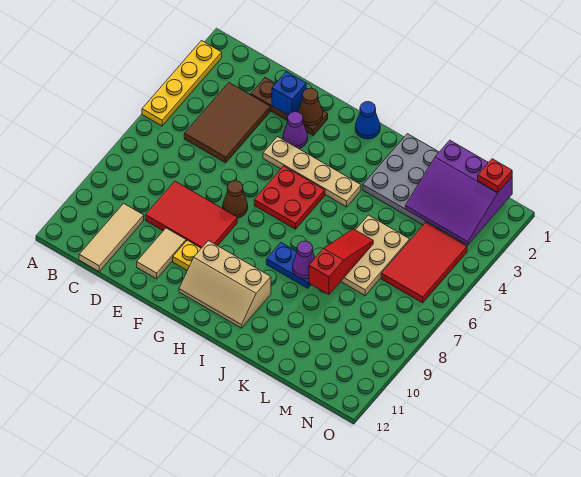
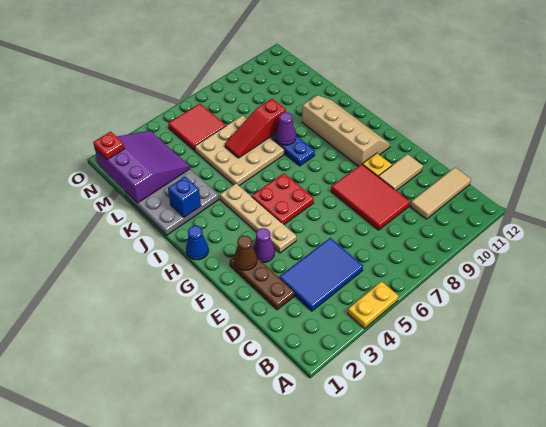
yellow plate A2:A5 level 1 -> yellow plate A4:A5 level 1
brown tile C3:D5 level 1 -> blue tile C3:D5 level 1
blue brick E2 level 2 -> blue brick J2 level 2
brown cone F7 level 1 -> none
tan slope G10:I11 level 1 top 10 -> tan slope G10:J11 level 1 top 10
tan plate K5:L7 level 1 -> tan plate J5:L7 level 1
red tile M4:N6 level 1 -> red tile M5:N6 level 1

